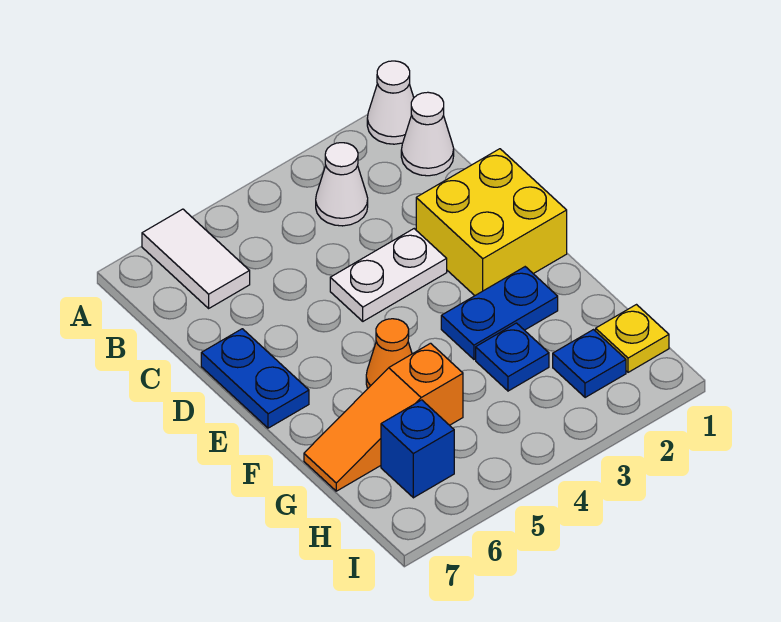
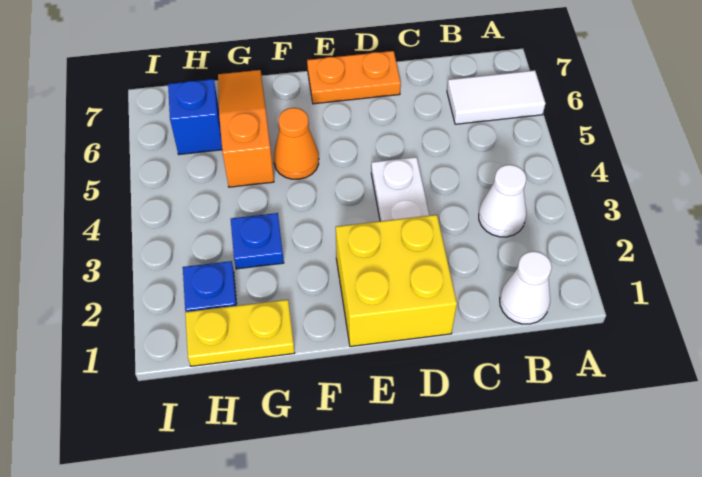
white cone A1 level 1 -> none
blue plate D7:E7 level 1 -> orange plate D7:E7 level 1
blue plate F2:F3 level 1 -> none
yellow plate H1 level 1 -> yellow plate G1:H1 level 1

